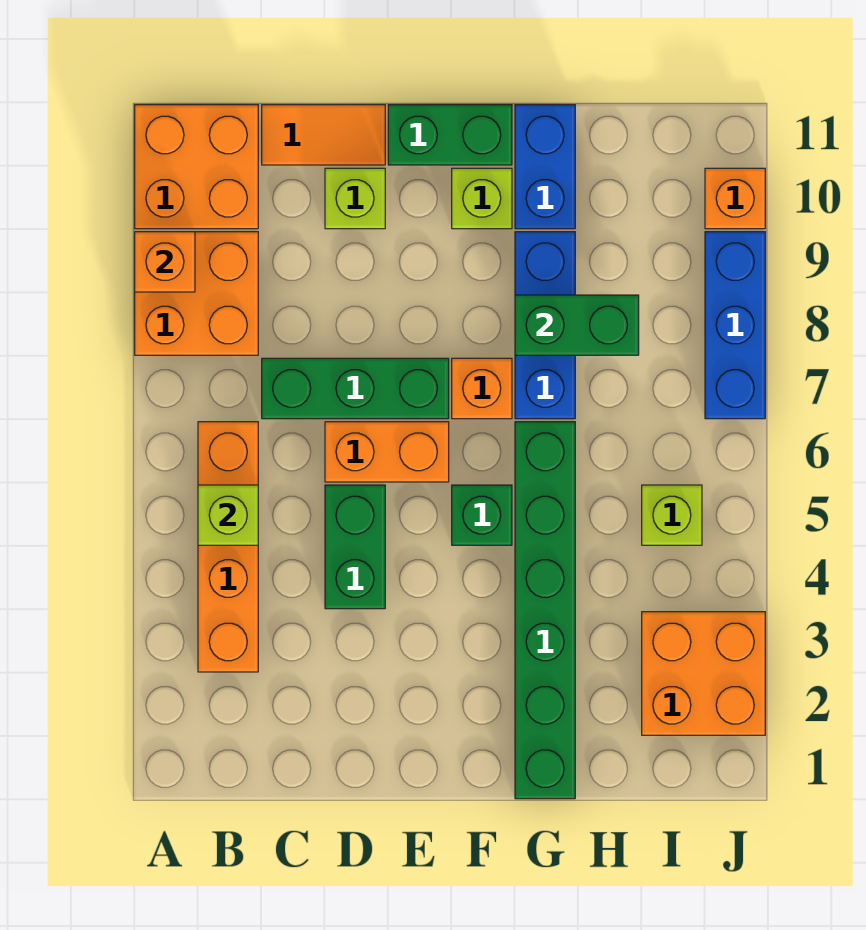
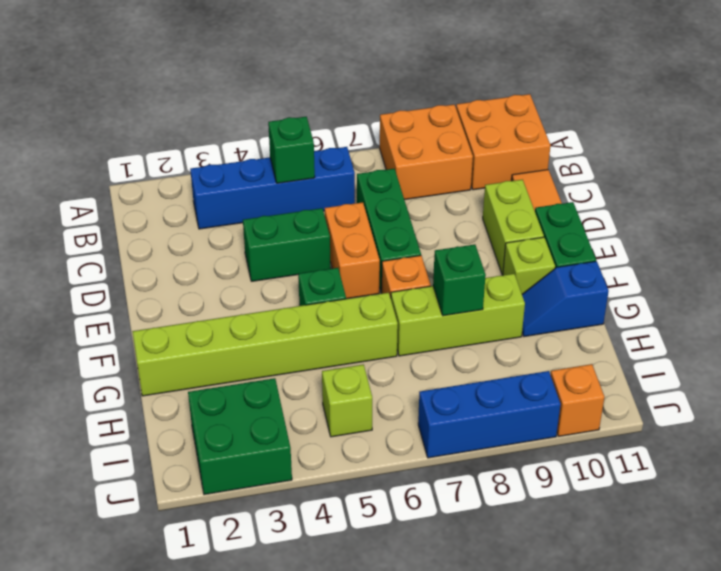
orange brick A9 level 2 -> none
orange brick B3:B6 level 1 -> blue brick B3:B6 level 1
lime brick B5 level 2 -> green brick B5 level 2
lime brick D10 level 1 -> lime brick D10:E10 level 1
green brick G1:G6 level 1 -> lime brick G1:G6 level 1
blue brick G7:G9 level 1 -> lime brick G7:G9 level 1
green brick G8:H8 level 2 -> green brick G8 level 2
blue brick G10:G11 level 1 -> blue slope G10:G11 level 1 top 11
orange brick I2:J3 level 1 -> green brick I2:J3 level 1

